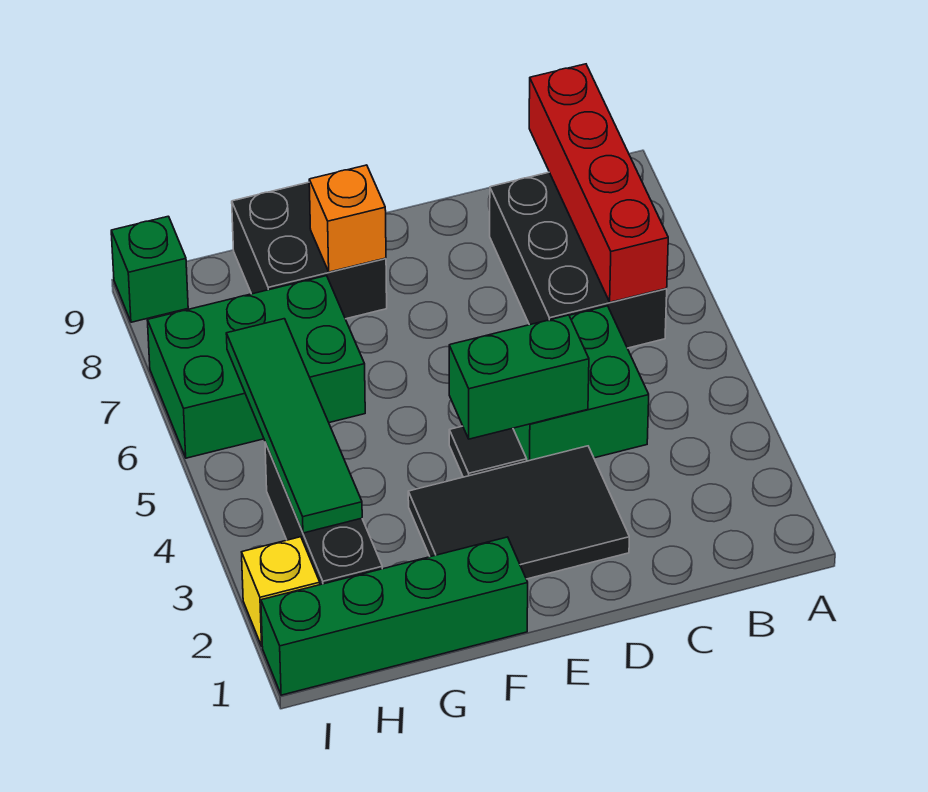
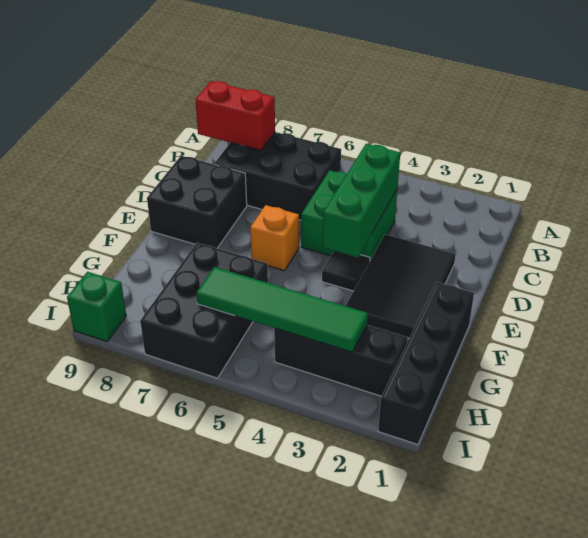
red brick B6:B9 level 2 -> red brick B8:B9 level 2
green brick D4:E4 level 2 -> green brick C4:E4 level 2
green brick F1:I1 level 1 -> black brick F1:I1 level 1
black brick F8:G9 level 1 -> black brick D8:E9 level 1
orange brick F8 level 2 -> orange brick E6 level 1
green brick G6:I7 level 1 -> black brick G6:I7 level 1
yellow brick I2 level 1 -> none

